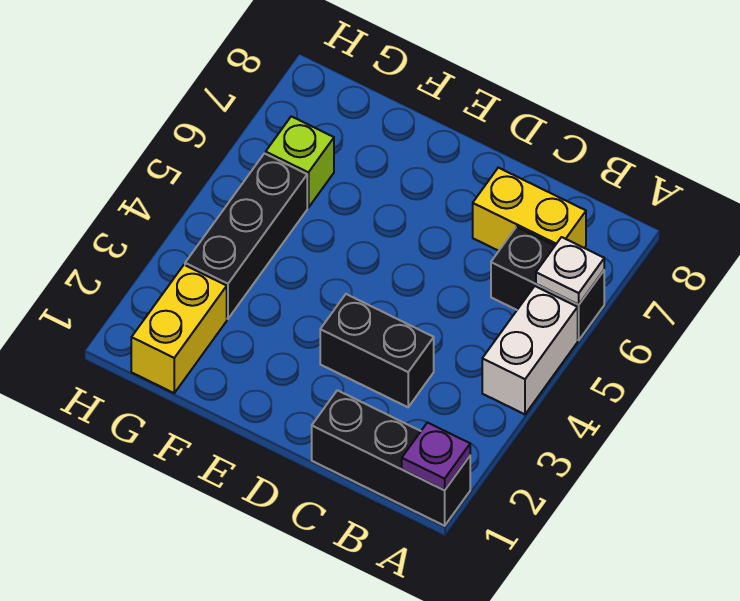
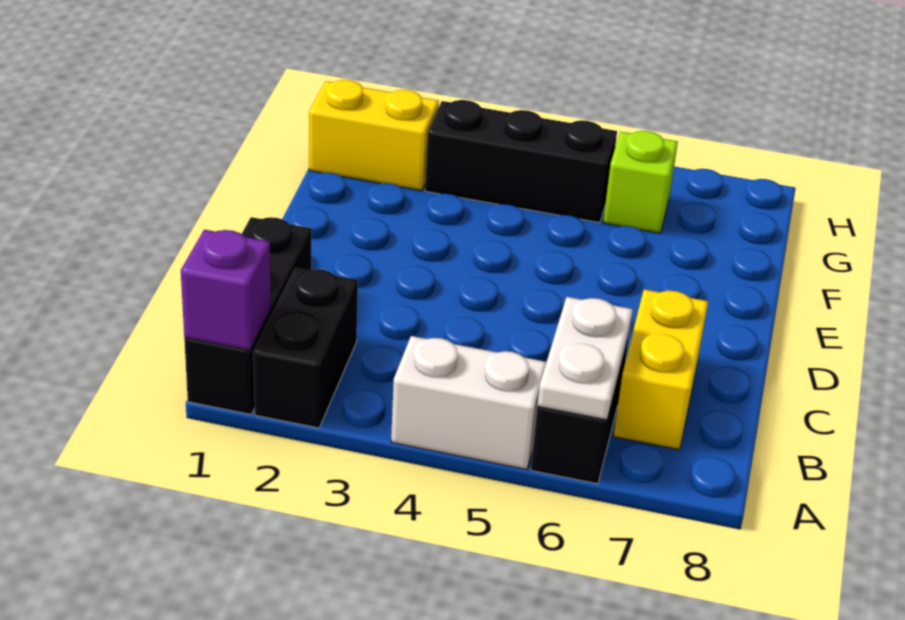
purple plate A1 level 2 -> purple brick A1 level 2
white plate A6 level 2 -> white plate A6:B6 level 2
black brick C3:D3 level 1 -> black brick A2:B2 level 1

